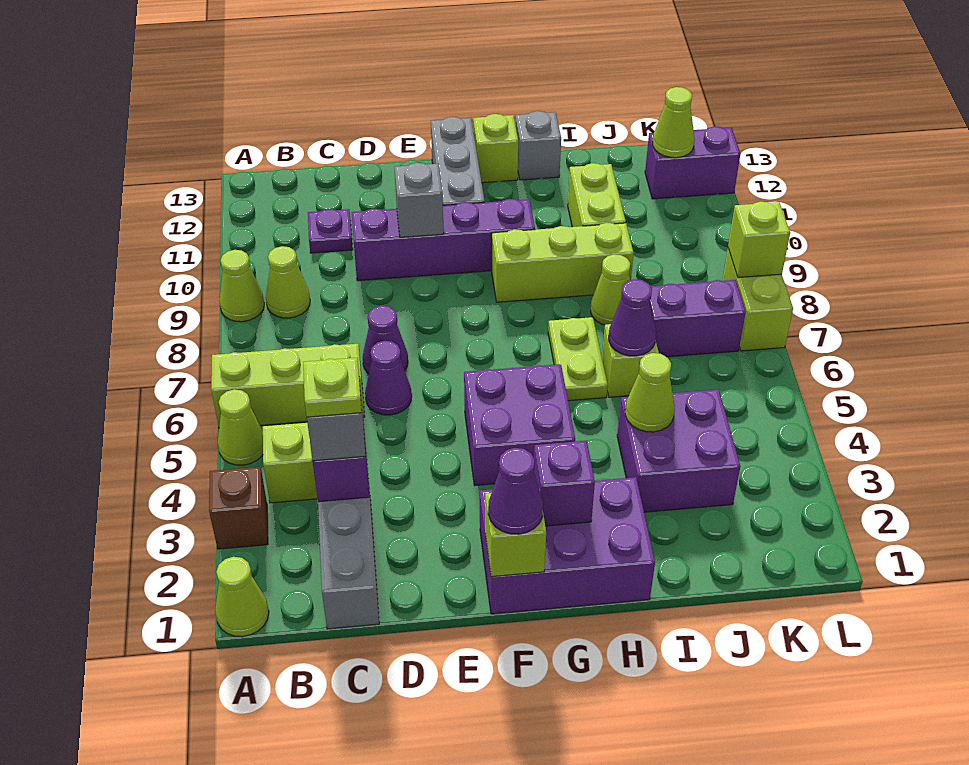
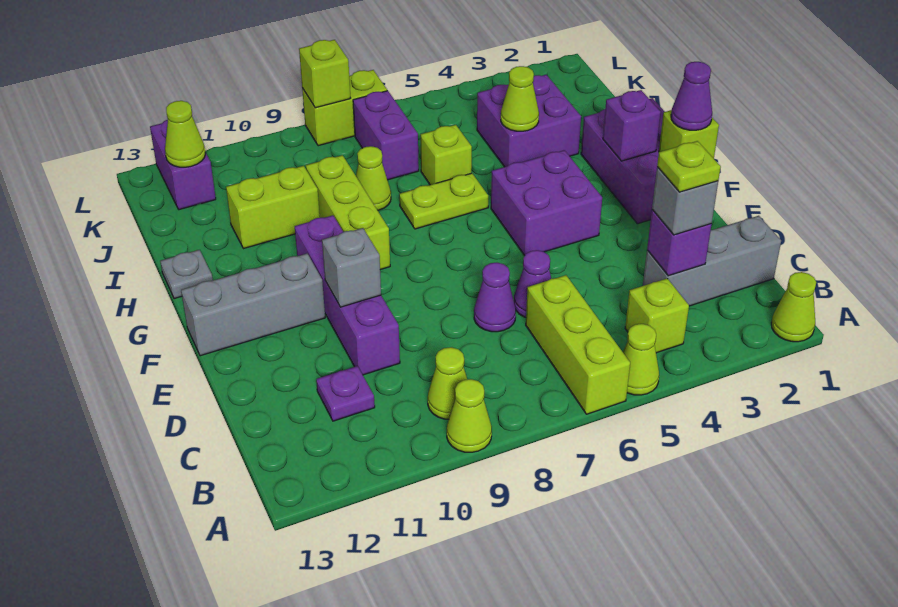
brown brick A3 level 1 -> none
lime brick G13 level 1 -> none
grey brick H13 level 1 -> grey plate H13 level 1
purple cone I6 level 2 -> none

